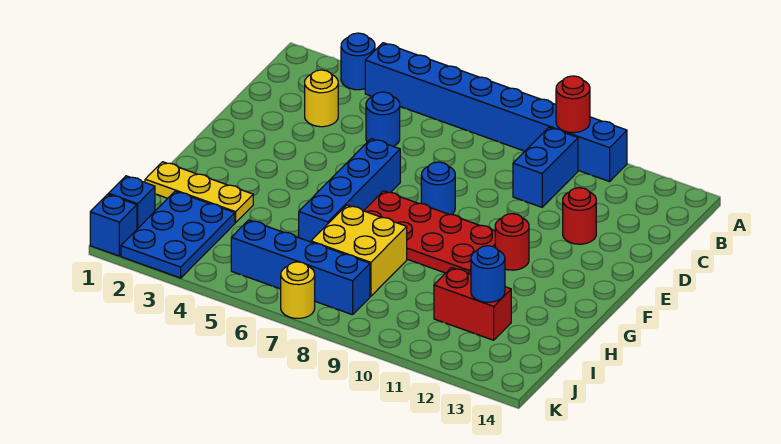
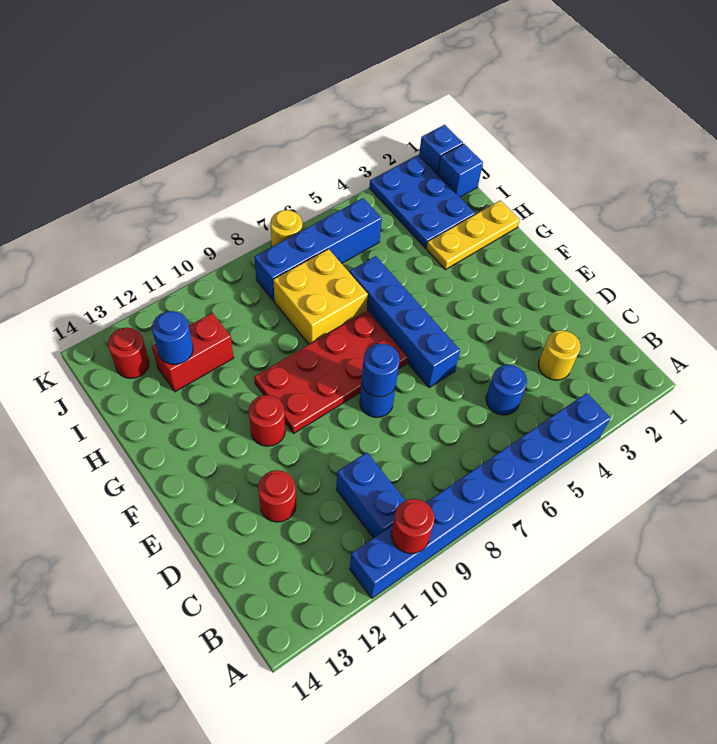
blue round brick A3 level 1 -> blue round brick E8 level 2
none -> red round brick J13 level 1

